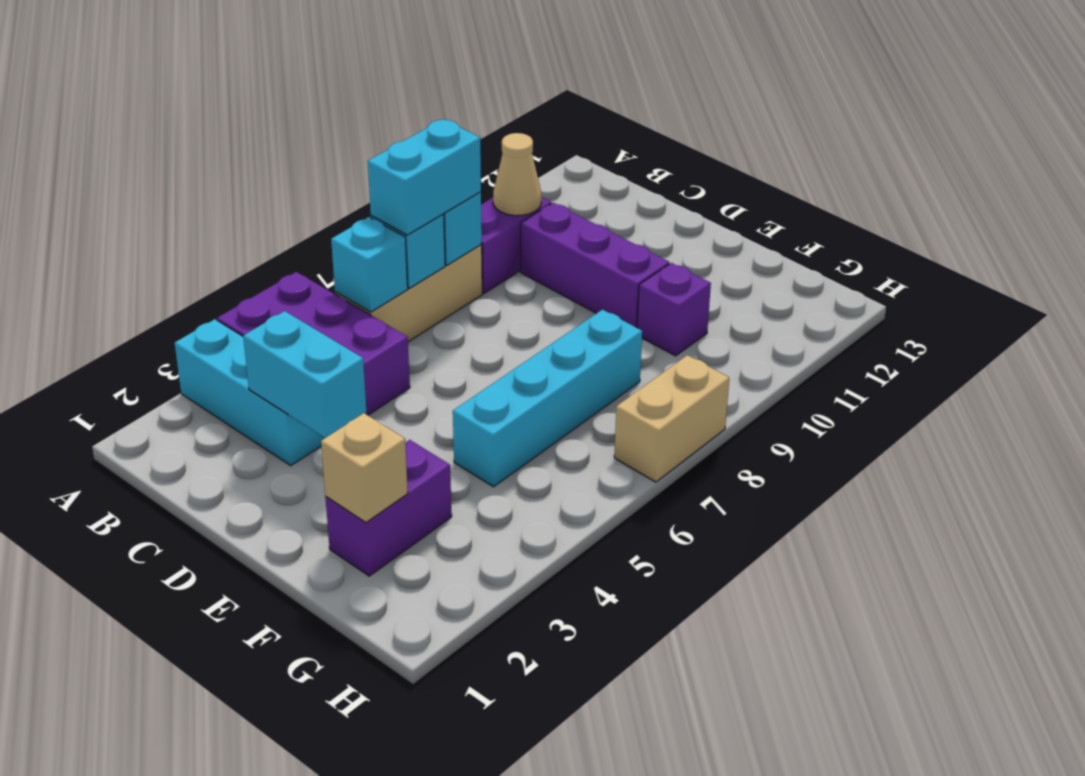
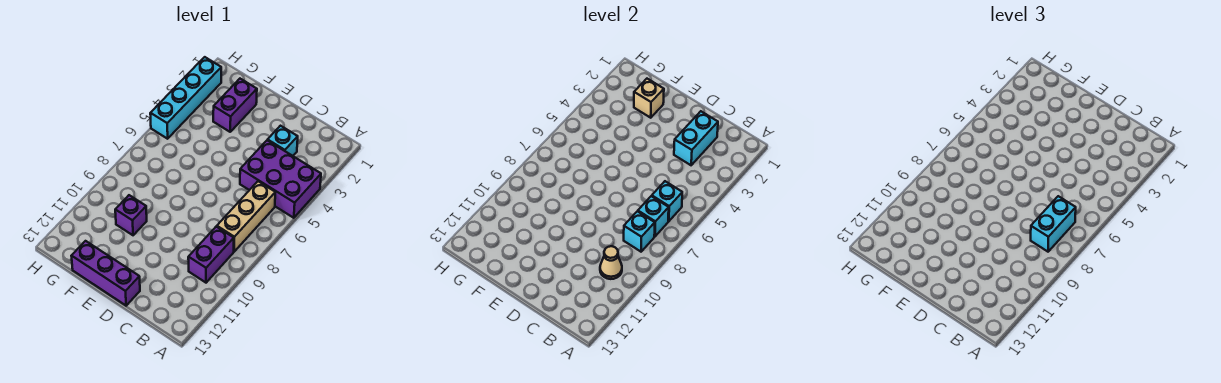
cyan brick A3:C3 level 1 -> cyan brick C3 level 1
cyan brick C3:D3 level 2 -> cyan brick C2:C3 level 2
purple brick C10:E10 level 1 -> purple brick D13:F13 level 1
cyan brick F5:F8 level 1 -> cyan brick H2:H5 level 1
tan brick H7:H8 level 1 -> none

